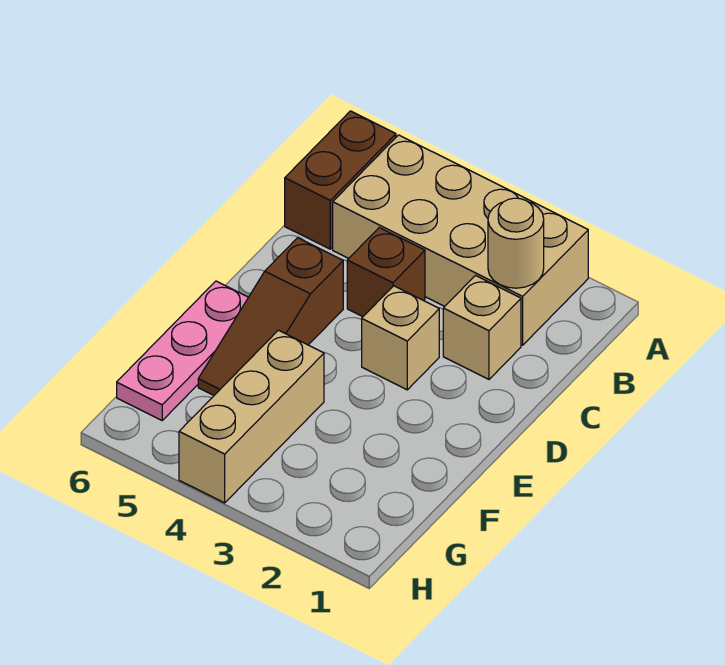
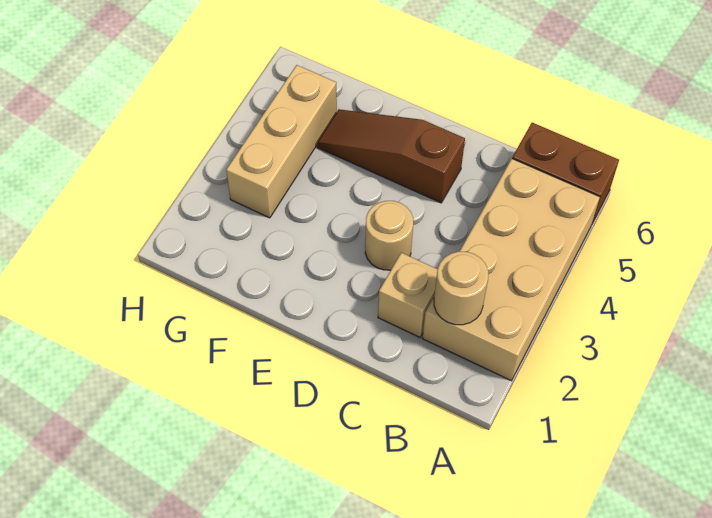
brown brick C4 level 1 -> none
tan brick D3 level 1 -> tan round brick D3 level 1
pink plate E6:G6 level 1 -> none
tan brick F4:H4 level 1 -> tan brick G3:G5 level 1

